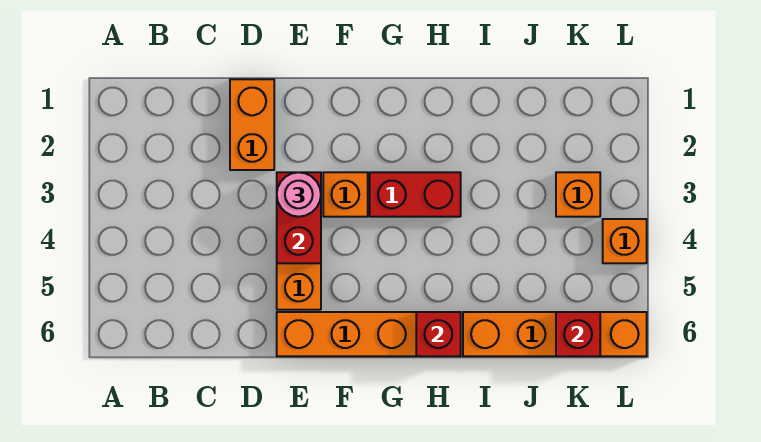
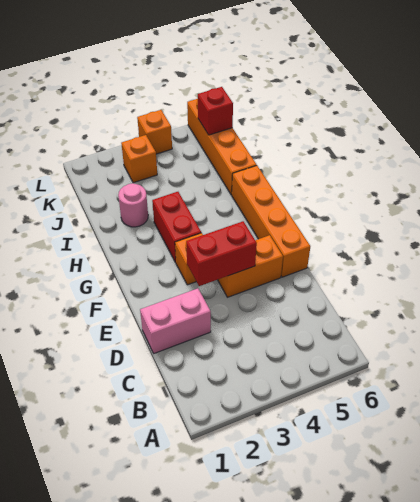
orange brick D1:D2 level 1 -> pink brick D1:D2 level 1
pink round brick E3 level 3 -> pink round brick I2 level 1
red brick H6 level 2 -> none

